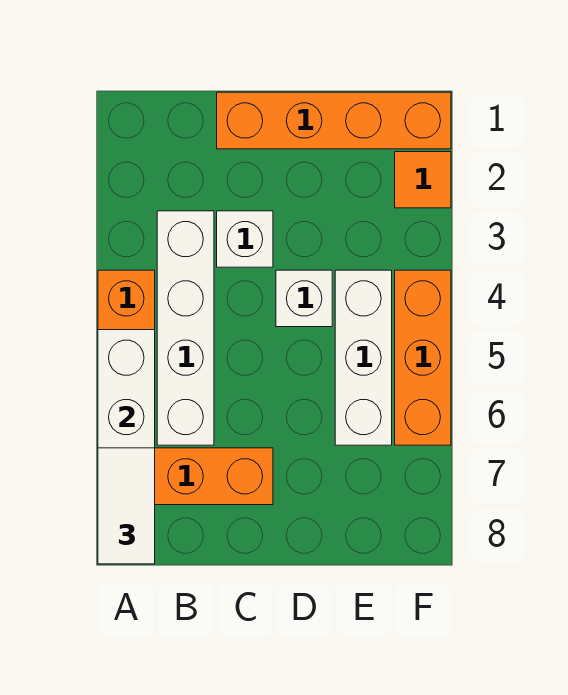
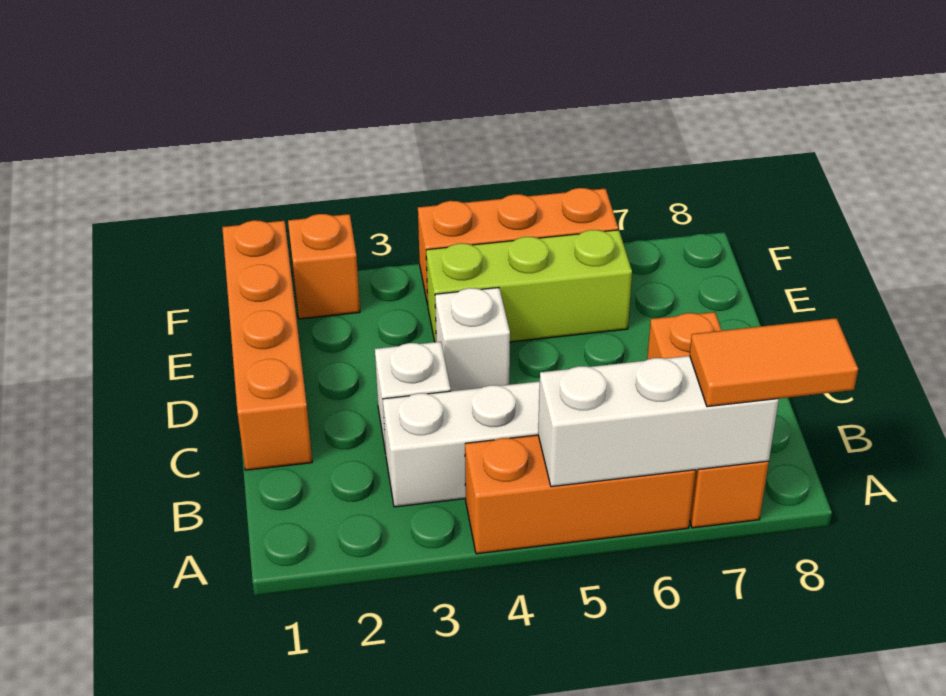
white tile A7:A8 level 3 -> orange tile A7:A8 level 3
white brick E4:E6 level 1 -> lime brick E4:E6 level 1
orange tile F2 level 1 -> orange brick F2 level 1

